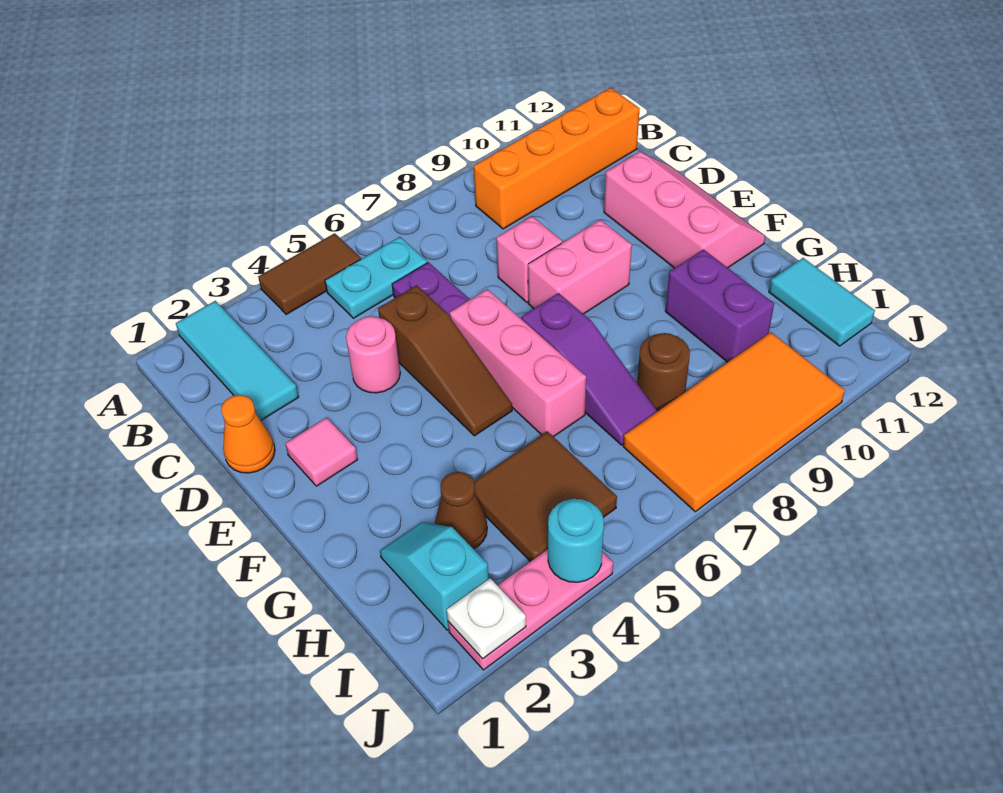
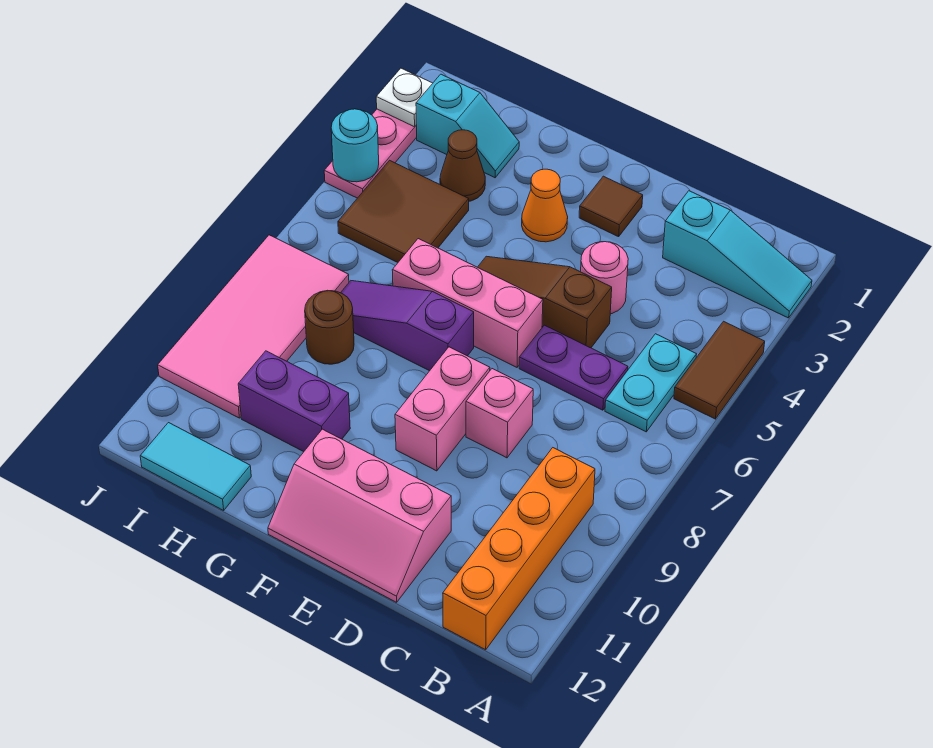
cyan tile A2:C2 level 1 -> cyan slope A2:C2 level 1 top C
orange cone D1 level 1 -> orange cone F3 level 1
pink tile E2 level 1 -> brown tile E2 level 1
orange tile I7:J10 level 1 -> pink tile I7:J10 level 1

